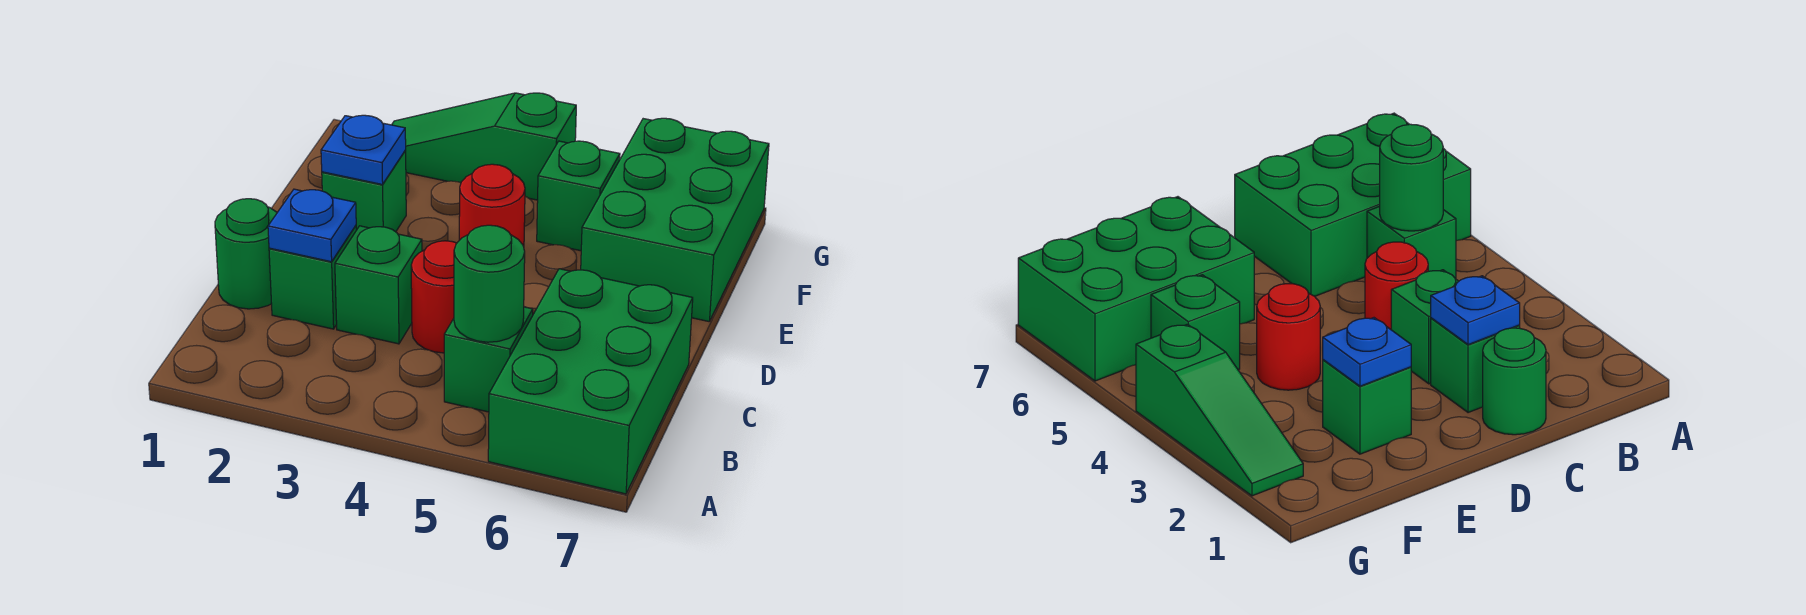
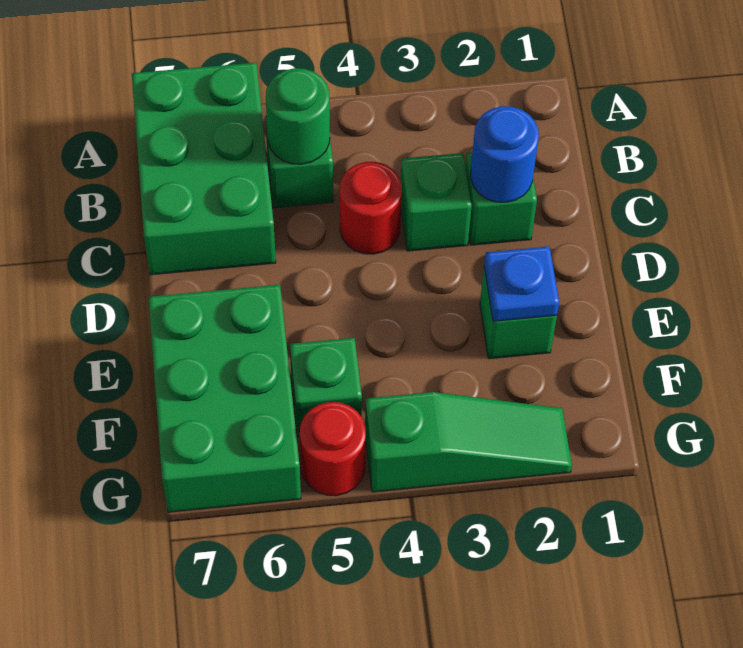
green round brick C1 level 1 -> none
blue plate C2 level 2 -> blue round brick C2 level 2
red round brick E4 level 1 -> red round brick G5 level 1

